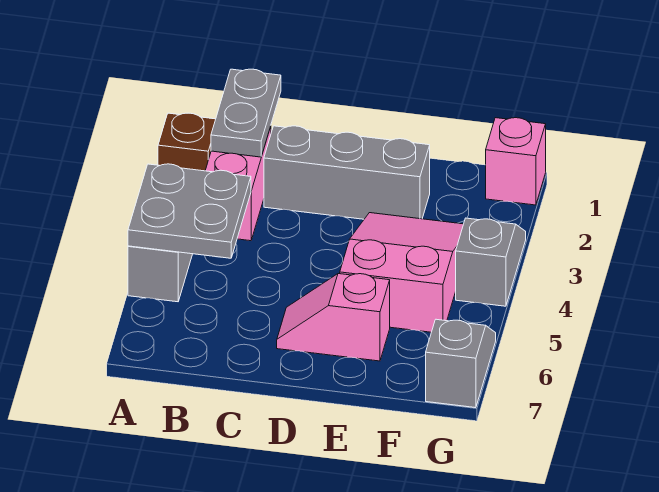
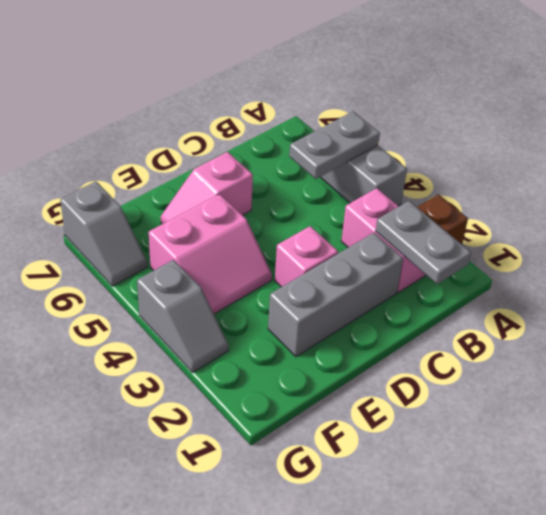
grey plate A4:B5 level 2 -> grey plate A5:B5 level 2
pink slope D6:E6 level 1 top E -> pink slope D6:E6 level 1 top D
pink slope E3:F5 level 1 top 5 -> pink slope E4:F5 level 1 top 5
pink brick G1 level 1 -> pink brick D3 level 1

